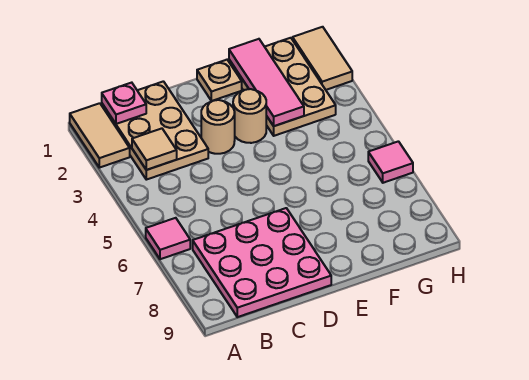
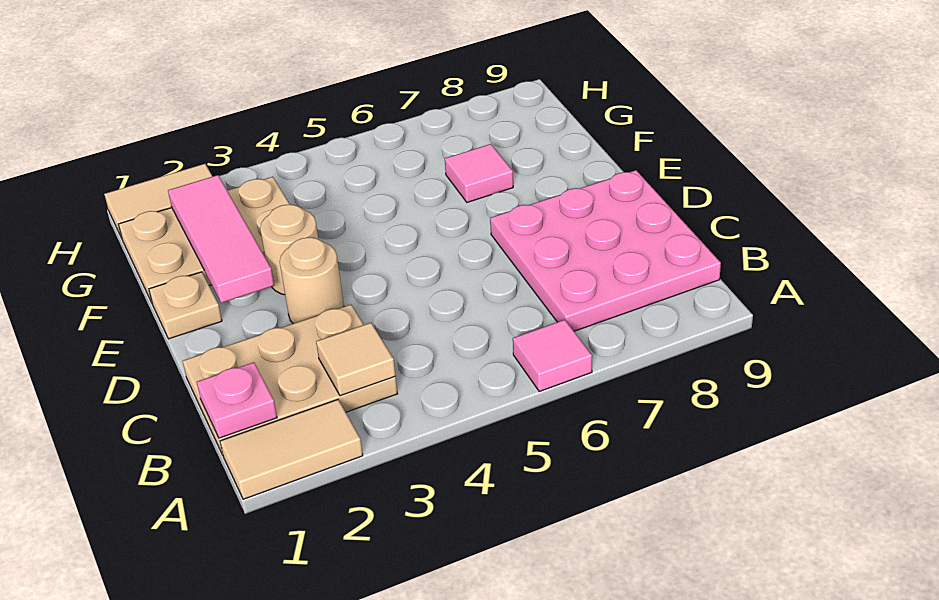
pink tile F1:F3 level 2 -> pink tile E2:G2 level 2
pink tile H6 level 1 -> pink tile F7 level 1

